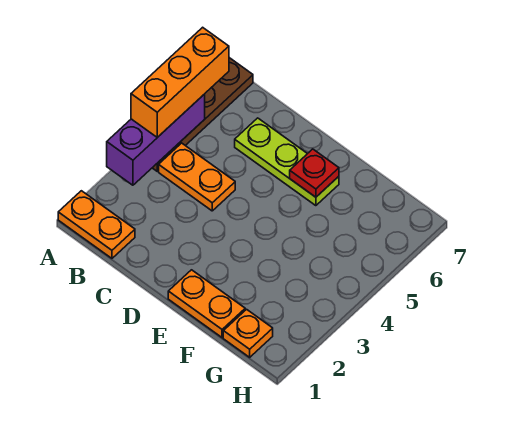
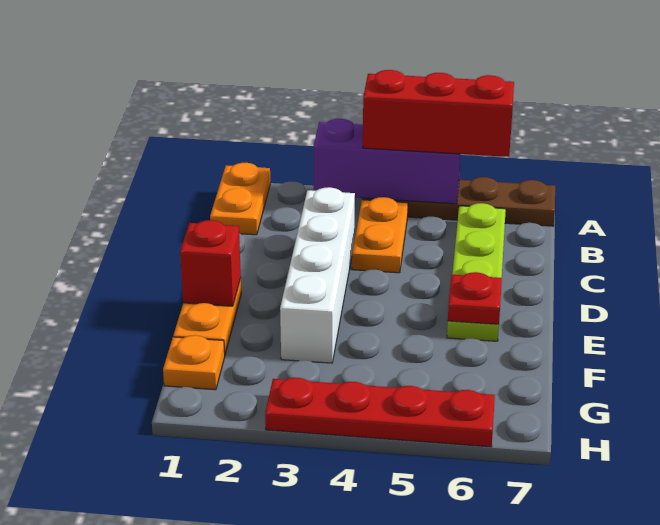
orange brick A4:A6 level 3 -> red brick A4:A6 level 3
none -> white brick C3:F3 level 1
lime plate C6:E6 level 1 -> lime plate B6:E6 level 1
none -> red brick E1 level 2
none -> red plate H3:H6 level 1

